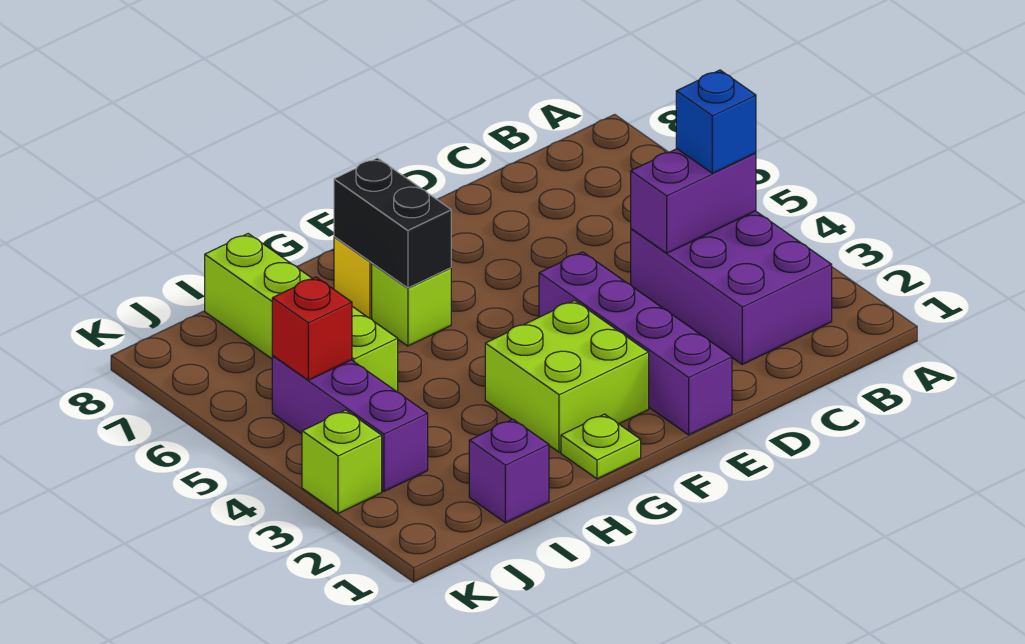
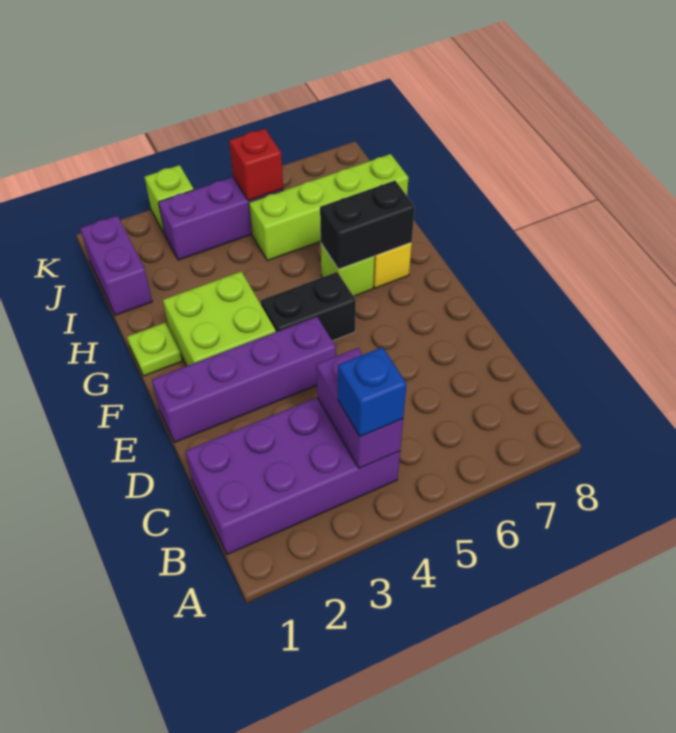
purple brick B2:C4 level 1 -> purple brick B1:C4 level 1
none -> black brick F4:F5 level 1
purple brick I1 level 1 -> purple brick I1:J1 level 1

